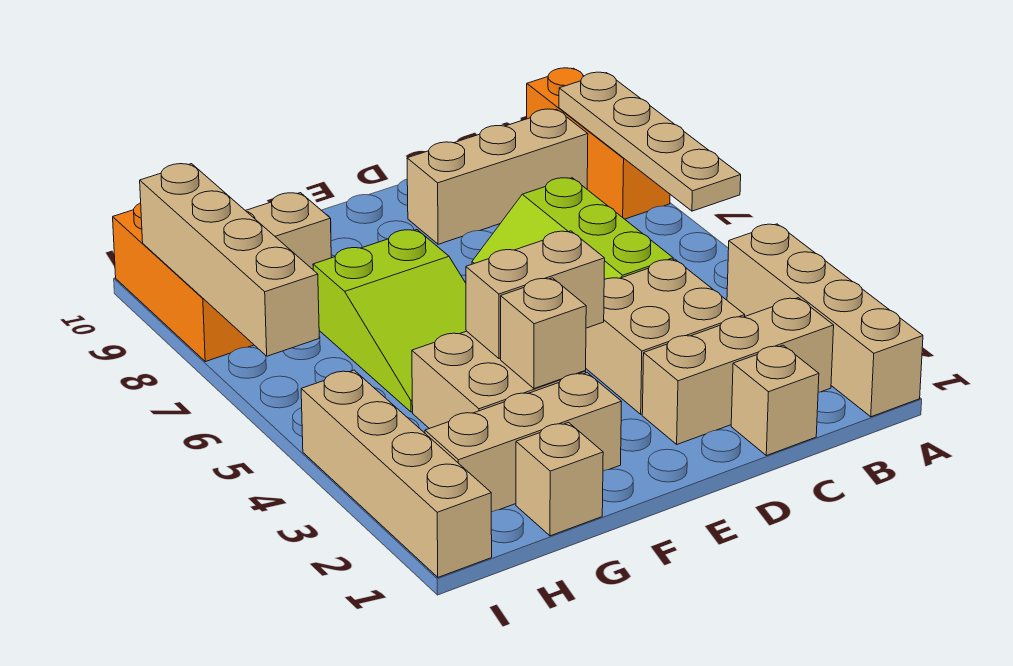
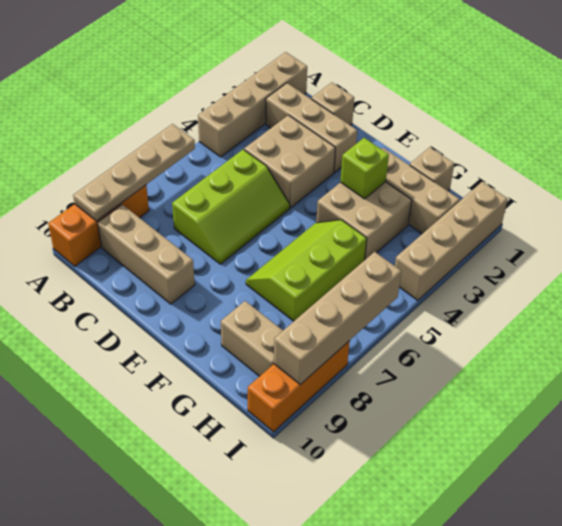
tan brick E4:F4 level 2 -> none
tan brick F3 level 2 -> lime brick F3 level 2
lime slope F5:G7 level 1 top 7 -> lime slope F5:G7 level 1 top G

